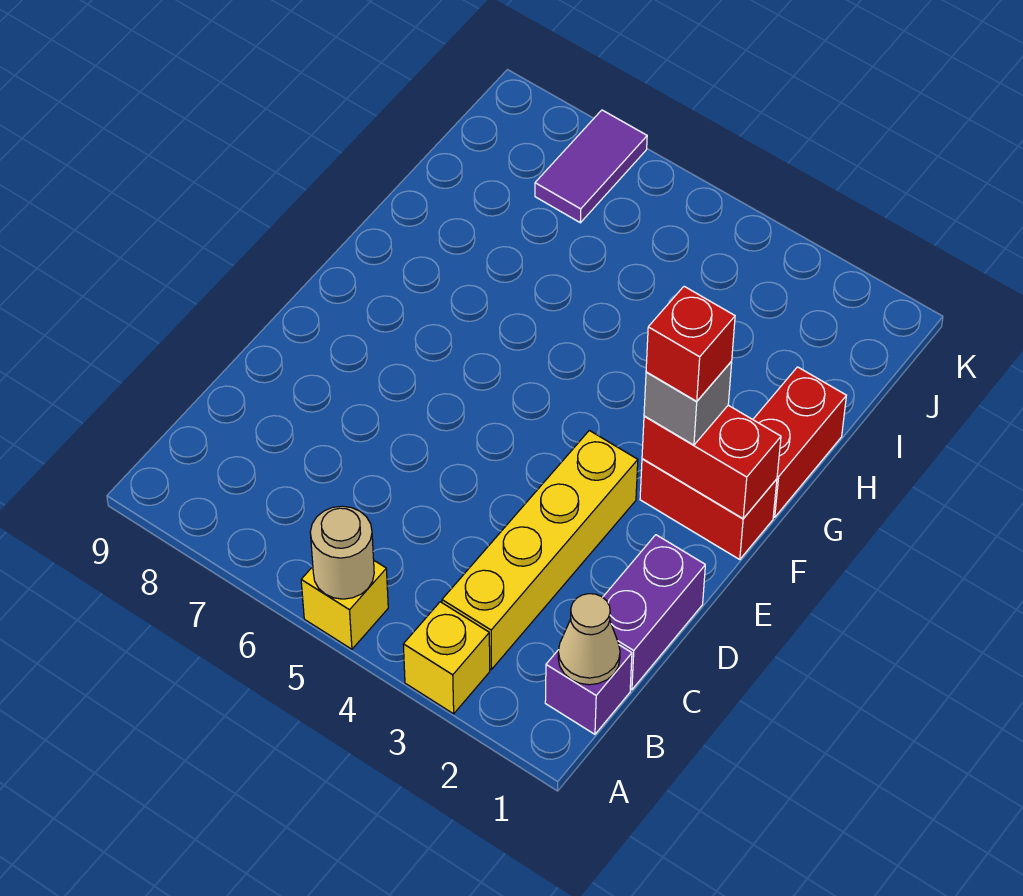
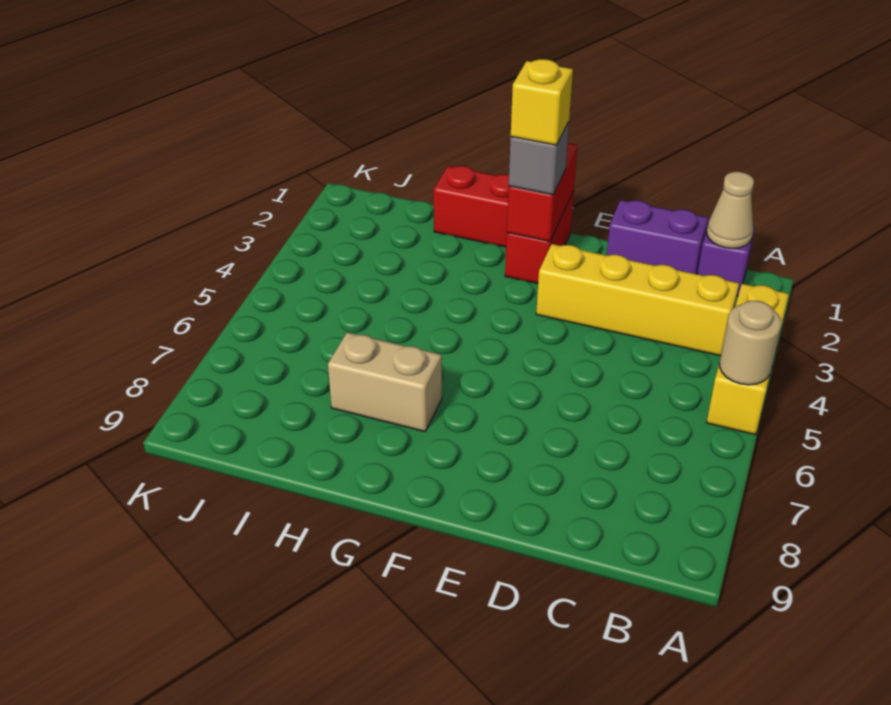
red brick F2 level 4 -> yellow brick F2 level 4
none -> tan brick G7:H7 level 1
purple tile J7:K7 level 1 -> none

